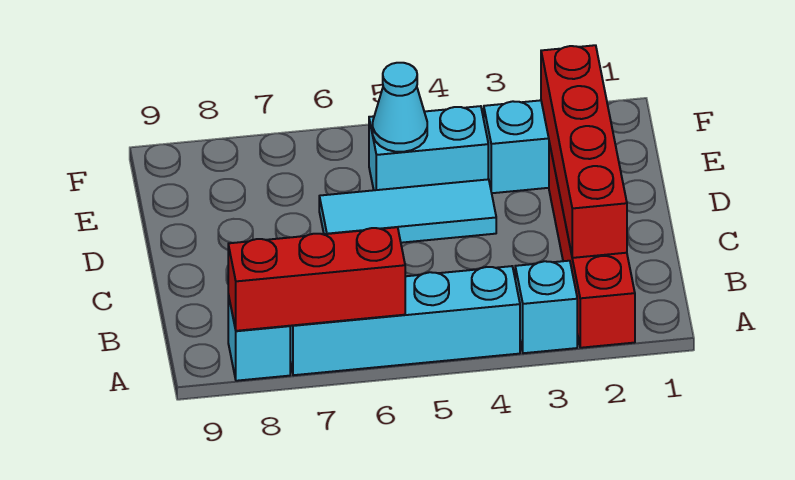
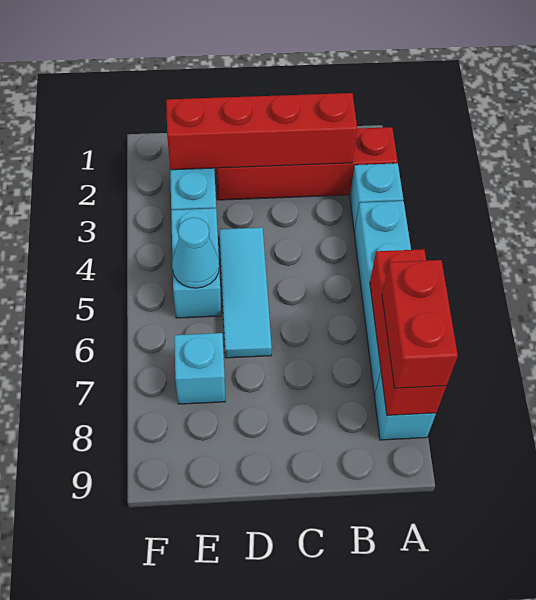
none -> red brick A7:A8 level 3
none -> cyan brick E7 level 1

